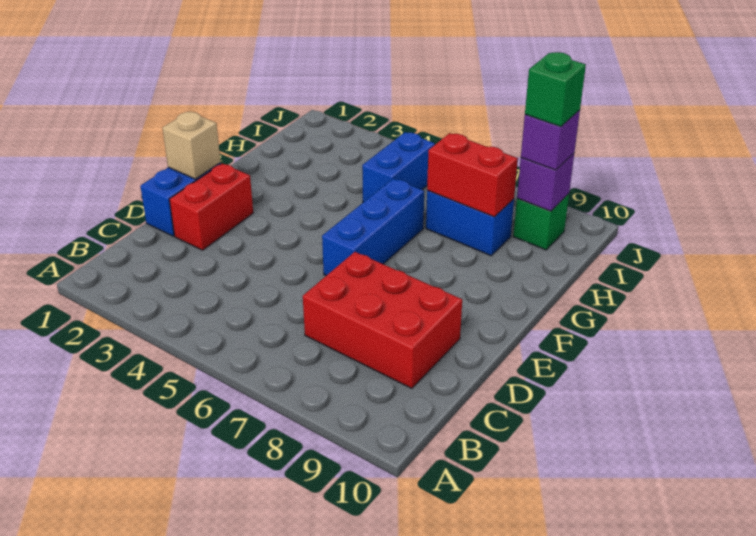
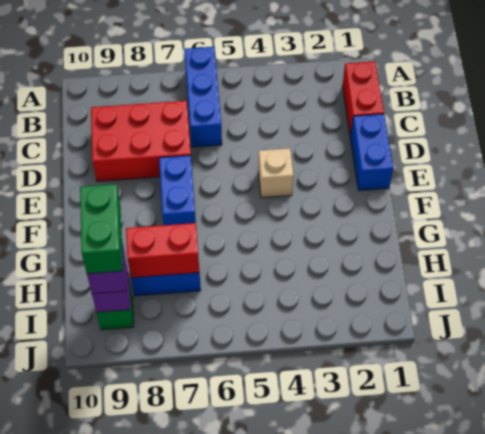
red brick D2:E2 level 1 -> red brick B1:C1 level 1
tan brick E1 level 2 -> tan brick E4 level 1
blue brick E6:G6 level 1 -> blue brick A6:C6 level 1
blue brick H5:I5 level 1 -> blue brick E7:F7 level 1
green brick I9 level 4 -> green brick H9:I9 level 4

